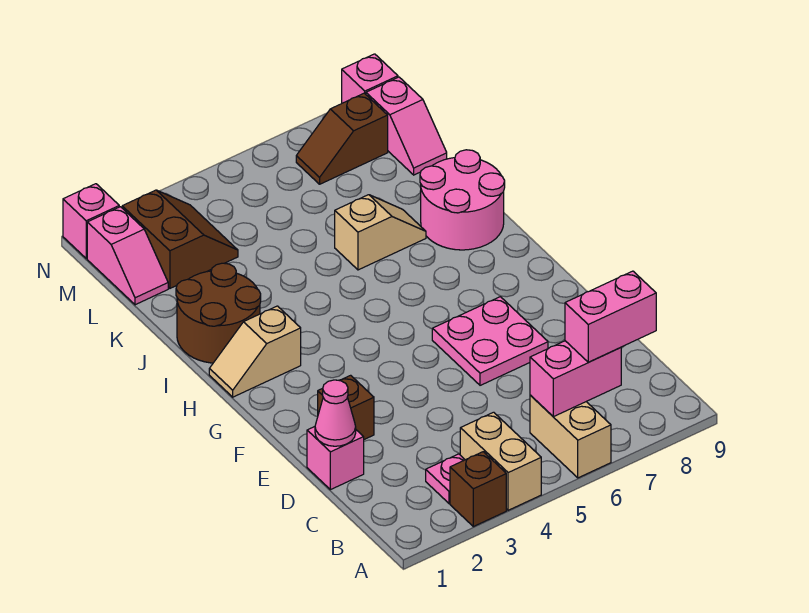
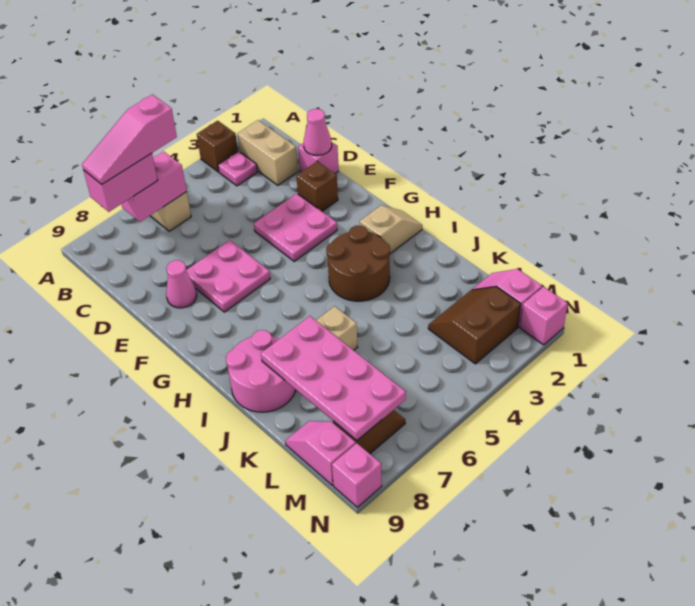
tan brick A4:B4 level 1 -> tan brick B2:C2 level 1
none -> pink slope B6:B8 level 4 top 6
none -> pink plate E3:F4 level 1
none -> pink cone E8 level 1
brown round brick I1:J2 level 1 -> brown round brick H3:I4 level 1
none -> pink plate J7:M8 level 2
brown slope L2:M3 level 1 top 2 -> brown slope L2:M3 level 1 top M

